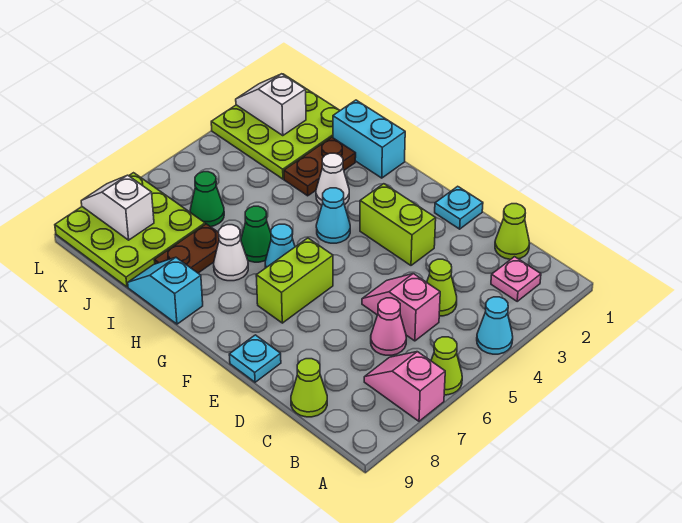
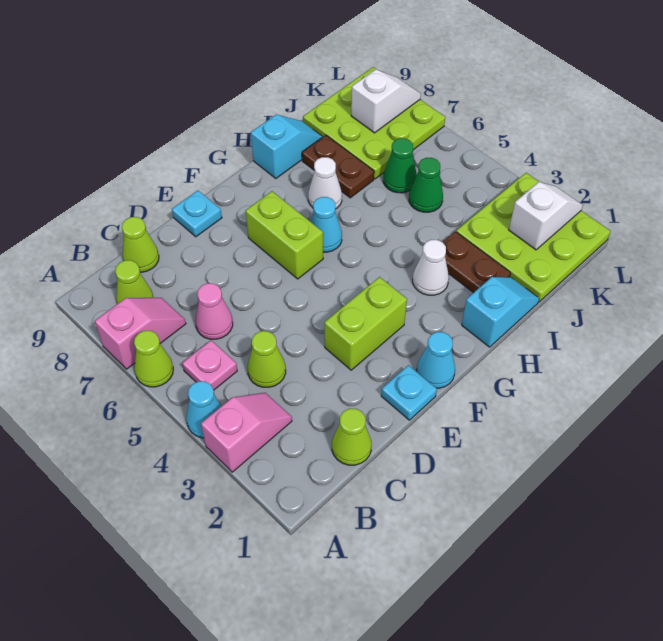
pink plate B2 level 1 -> pink plate B5 level 1
none -> lime cone B8 level 1
pink slope C5:D5 level 1 top C -> pink slope A3:B3 level 1 top A
cyan cone G4 level 1 -> cyan cone F1 level 1
cyan brick H1:I1 level 1 -> cyan slope H1:I1 level 1 top H
green cone H6 level 1 -> green cone J5 level 1

